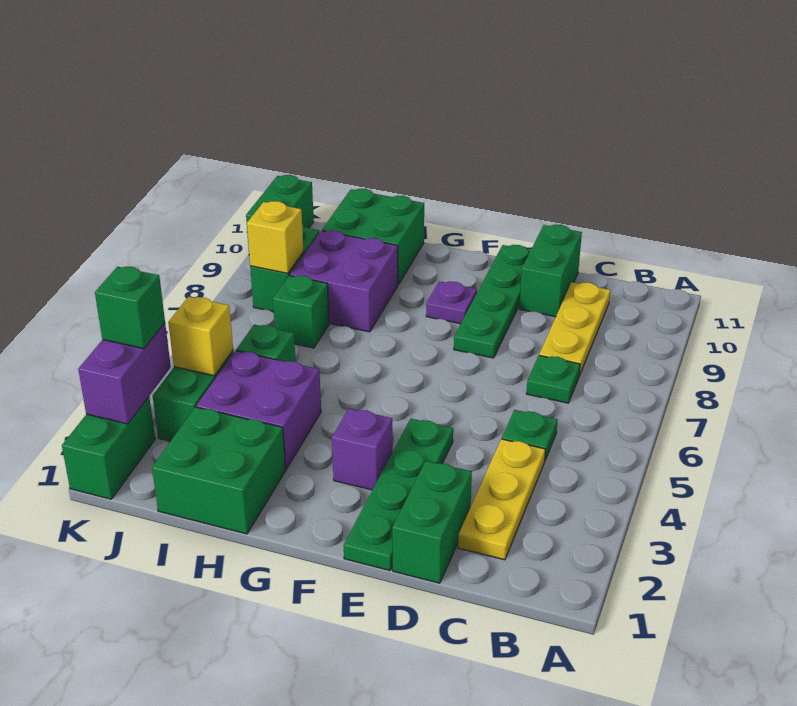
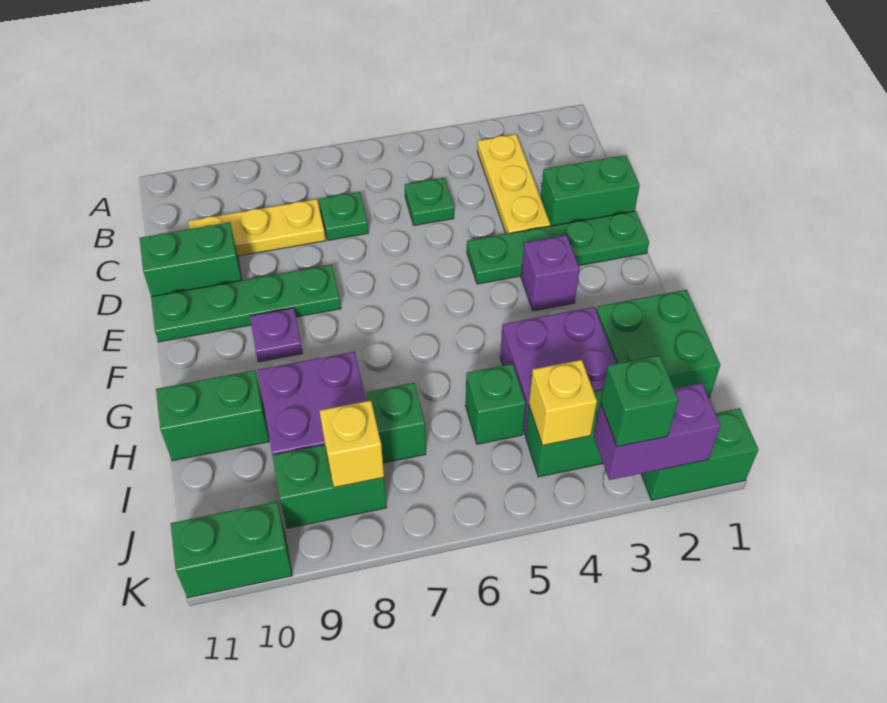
yellow plate C2:C4 level 1 -> yellow plate B3:D3 level 1
green brick H10:I11 level 1 -> green brick H10:H11 level 1

